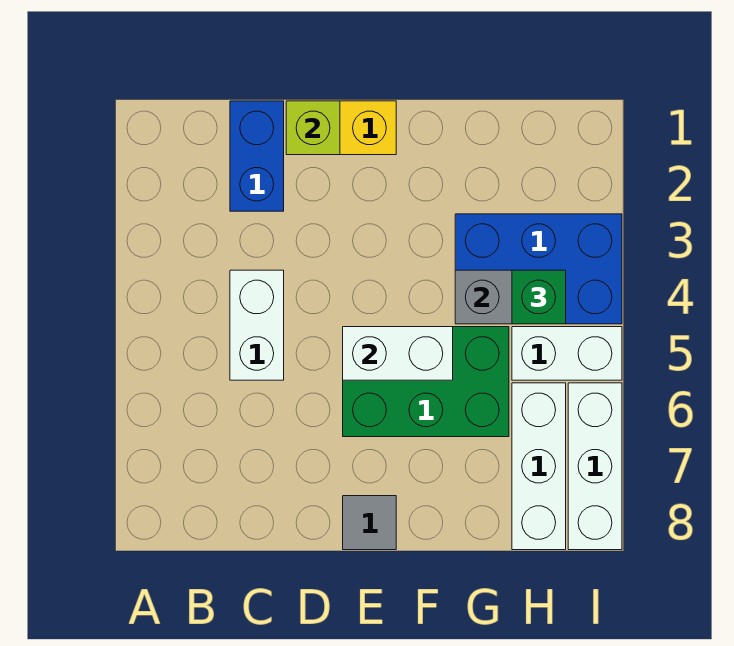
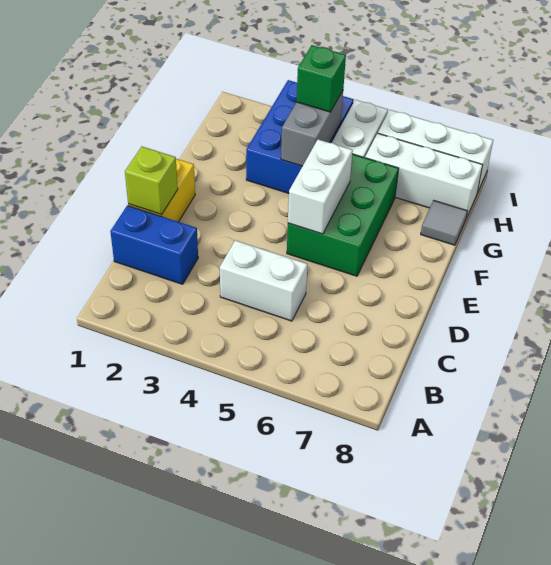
grey tile E8 level 1 -> grey tile G8 level 1

